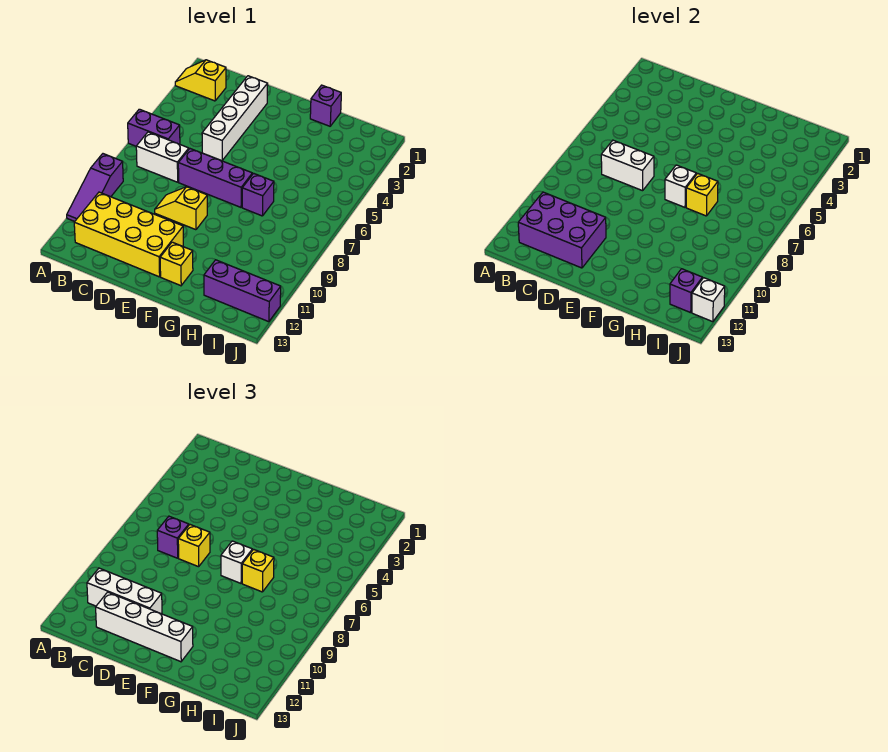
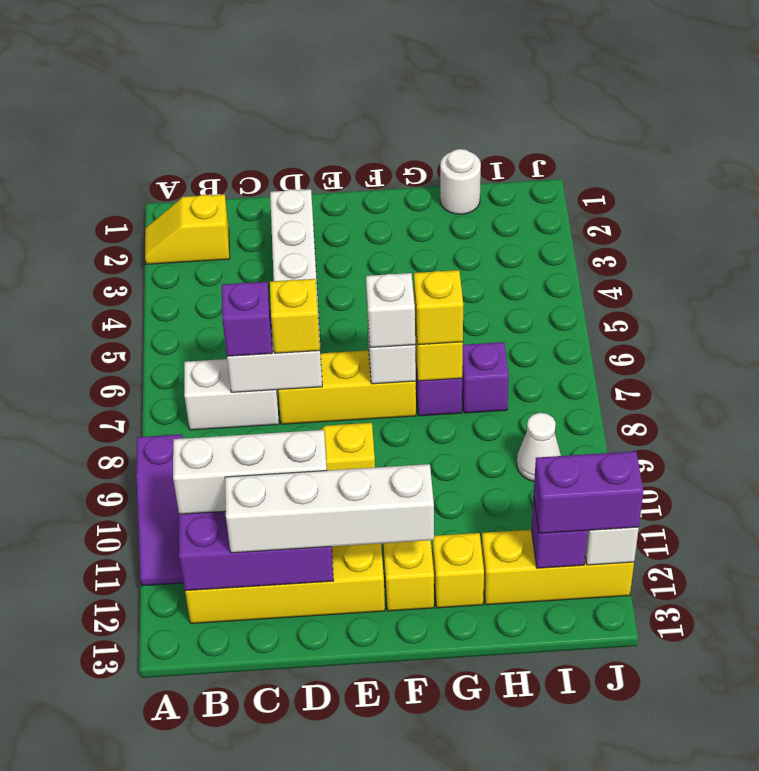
purple brick A6:B6 level 1 -> purple brick I12:J12 level 3
purple brick D7:F7 level 1 -> yellow brick D7:F7 level 1
purple brick G1 level 1 -> purple brick H7 level 1
none -> yellow brick G12 level 1
none -> white round brick H1 level 1
purple brick H12:J12 level 1 -> yellow brick H12:J12 level 1
none -> white cone I9 level 1

